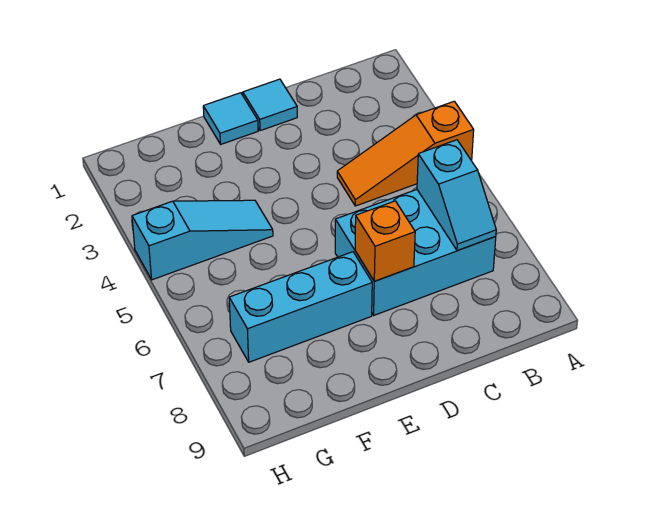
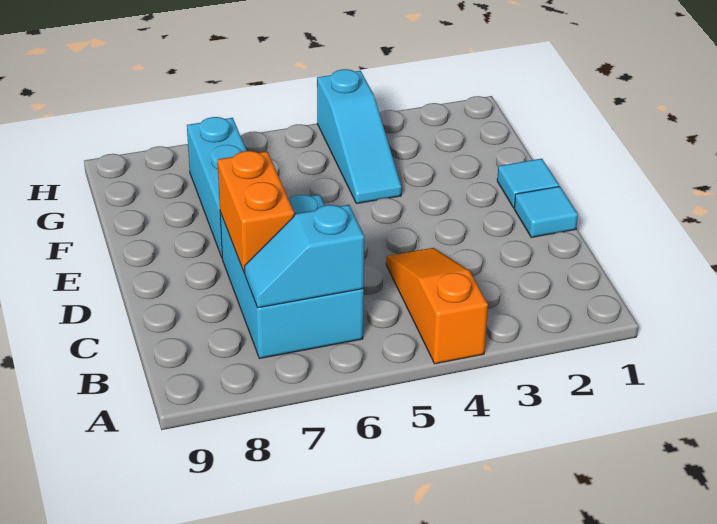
orange brick D7 level 2 -> orange brick C7:D7 level 2

